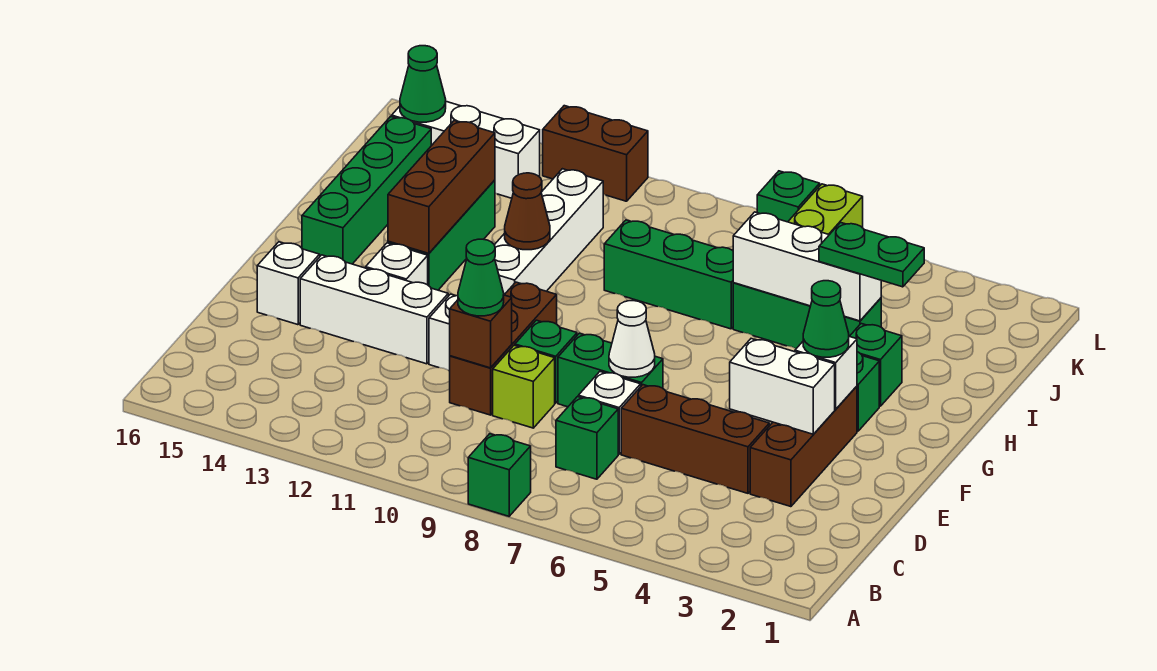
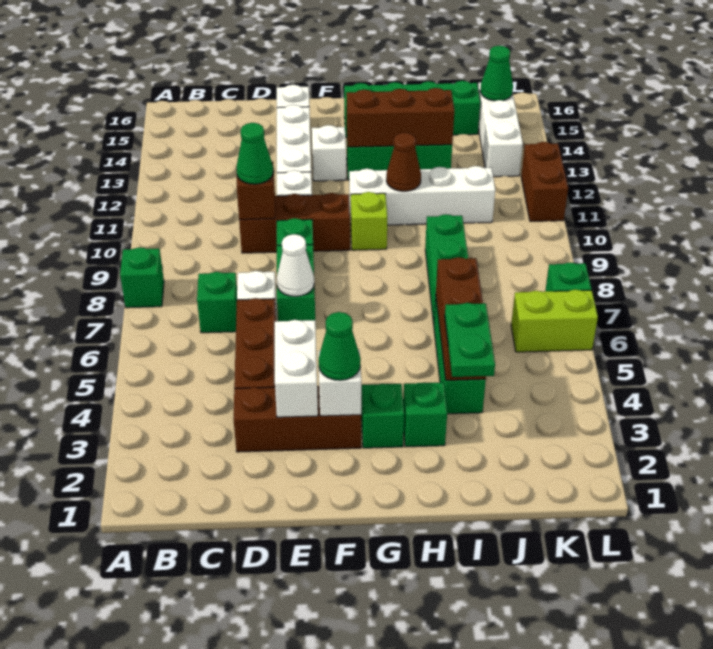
lime brick D9 level 1 -> lime brick G10 level 1
white brick I4:I6 level 2 -> brown brick I4:I6 level 2

